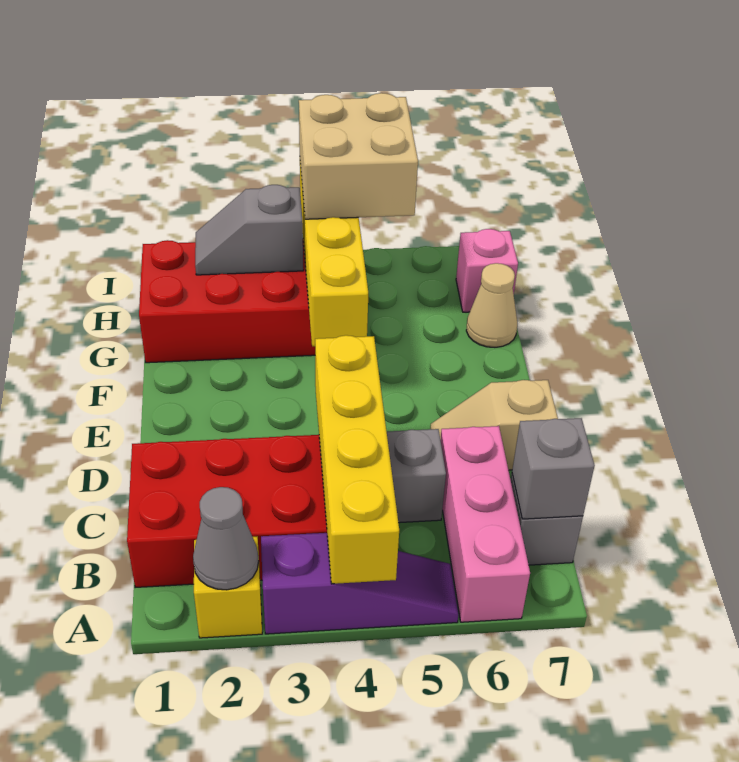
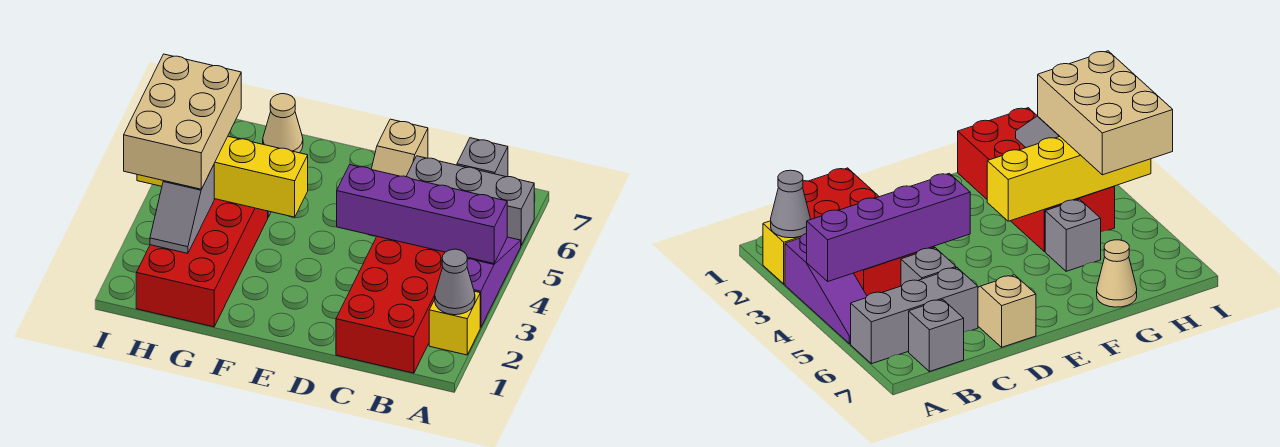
yellow brick A4:D4 level 2 -> purple brick A4:D4 level 2
pink brick A6:C6 level 1 -> grey brick A6:C6 level 1
grey brick B7 level 2 -> grey brick G5 level 1
tan brick H4:I5 level 3 -> tan brick H3:I5 level 3
pink brick H7 level 1 -> none

